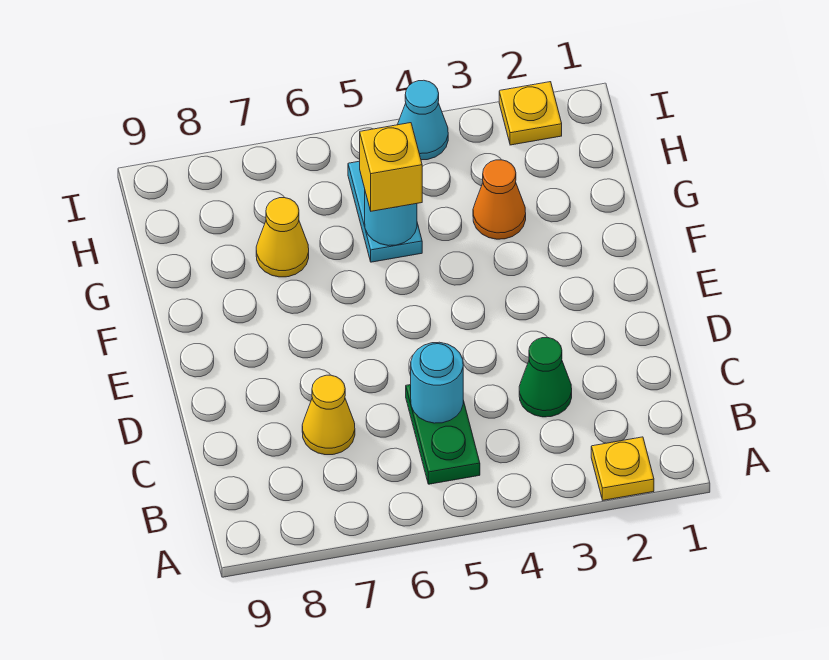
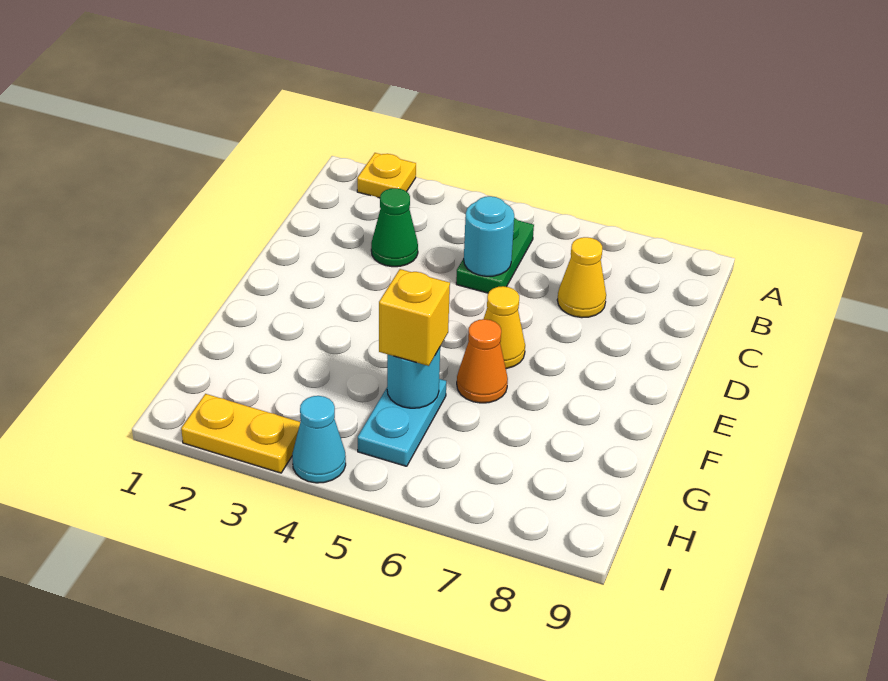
orange cone G3 level 1 -> orange cone F6 level 1
yellow cone G7 level 1 -> yellow cone E6 level 1
yellow plate I2 level 1 -> yellow plate I2:I3 level 1

